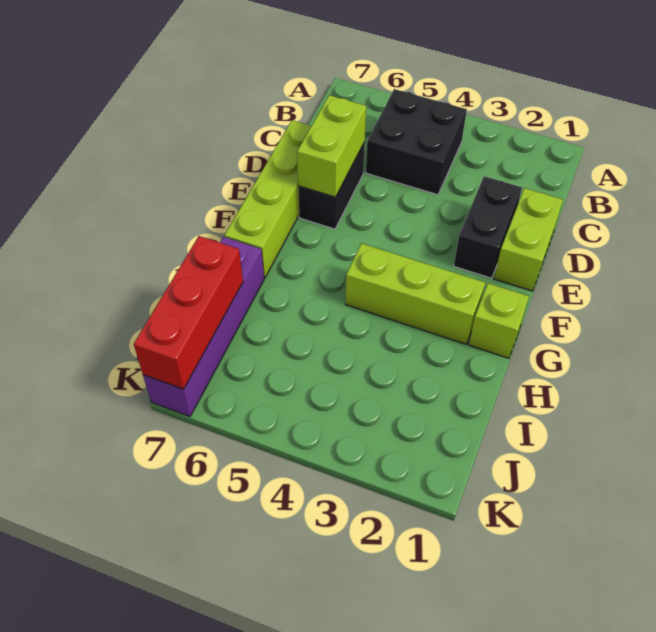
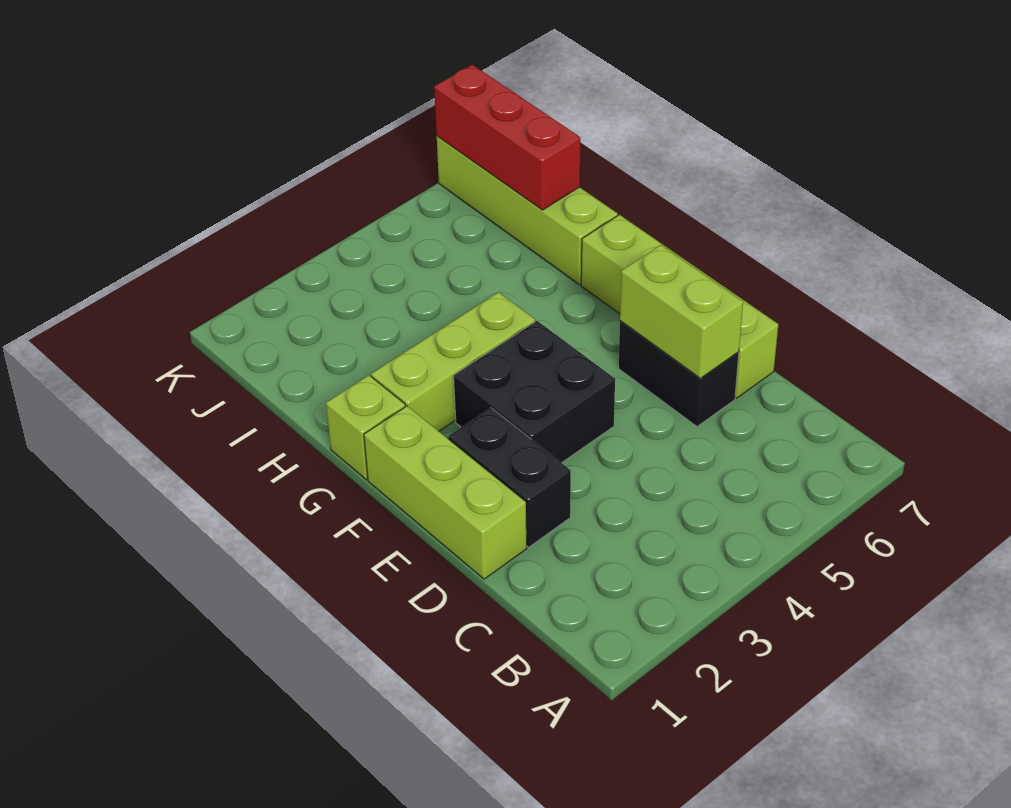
black brick B4:C5 level 1 -> black brick E3:F4 level 1
lime brick D1:E1 level 1 -> lime brick D1:F1 level 1
purple brick H7:K7 level 1 -> lime brick H7:K7 level 1

